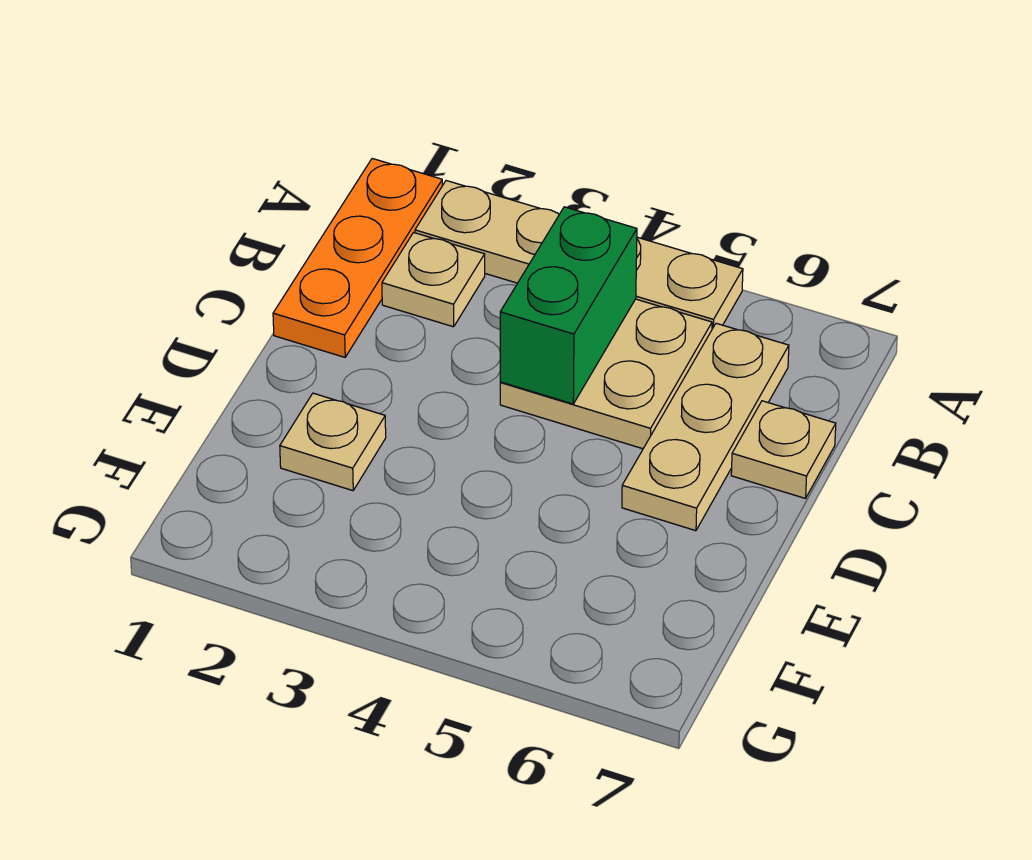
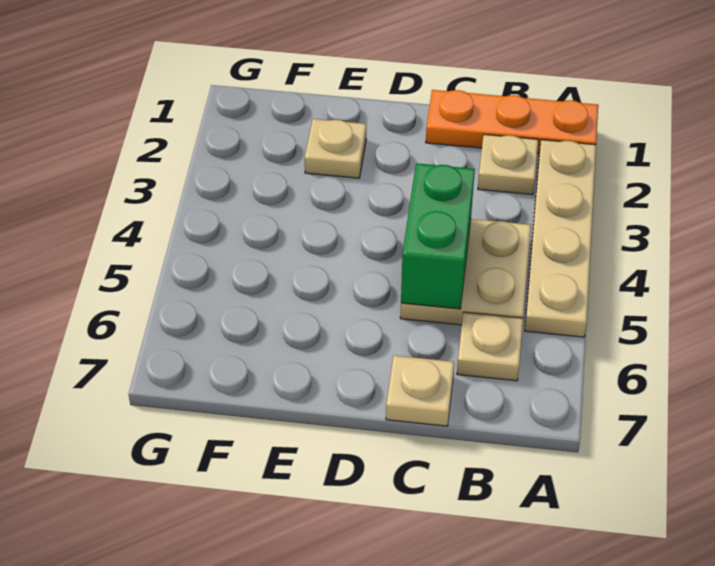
green brick B4:C4 level 2 -> green brick C4:C5 level 2
tan plate B6:D6 level 1 -> tan plate B6 level 1

